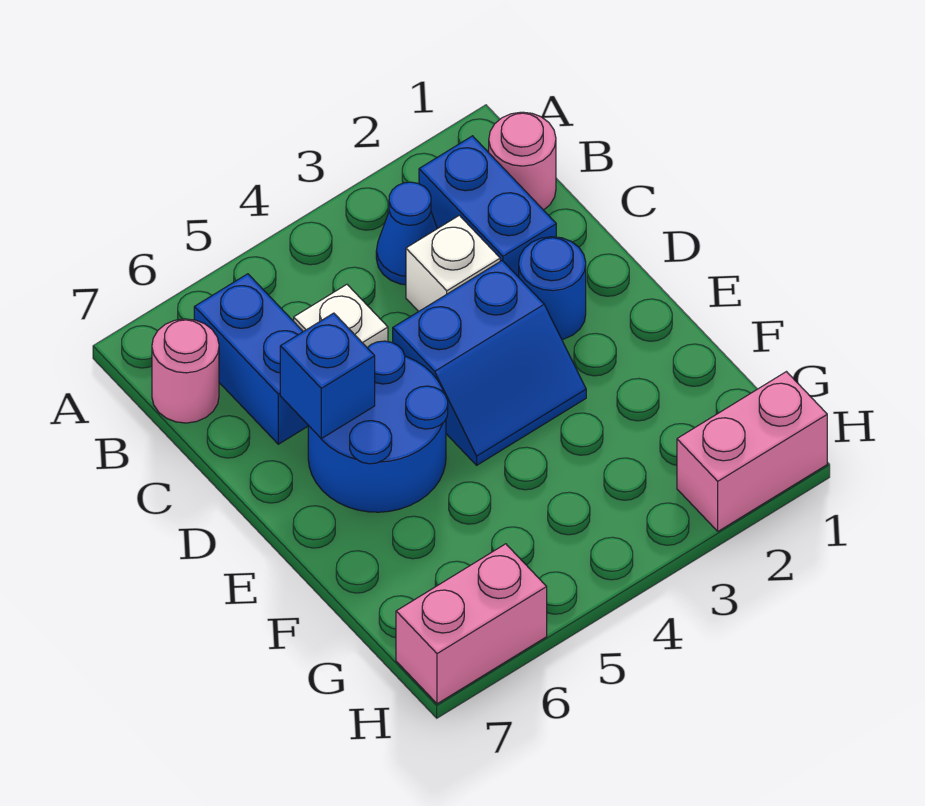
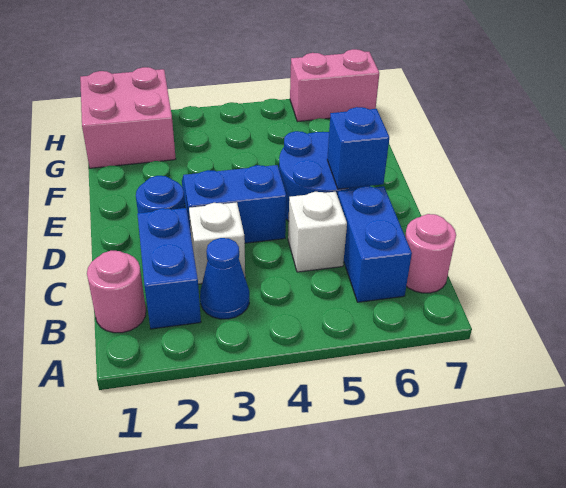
pink brick H1:H2 level 1 -> pink brick G1:H2 level 1

